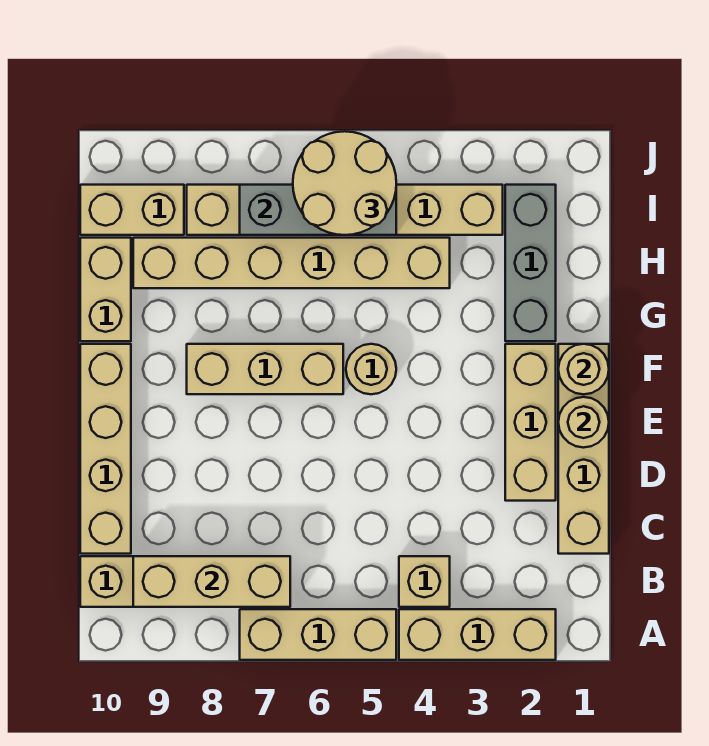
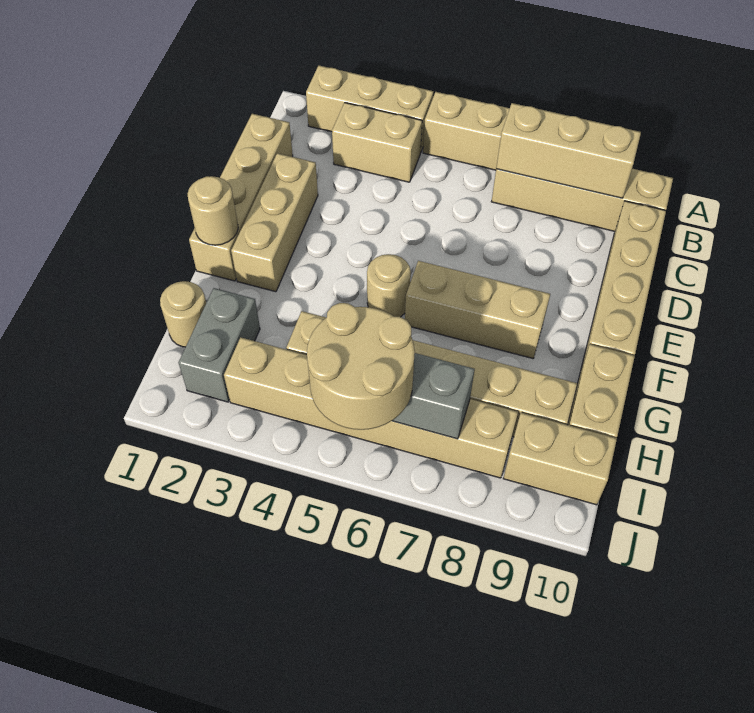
tan brick B4 level 1 -> tan brick B3:B4 level 1
tan round brick E1 level 2 -> tan round brick H1 level 1
grey brick G2:I2 level 1 -> grey brick H2:I2 level 1

